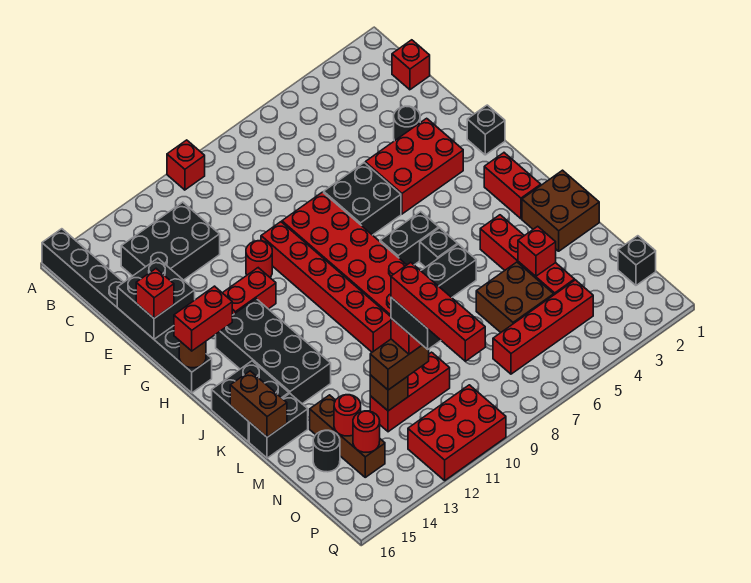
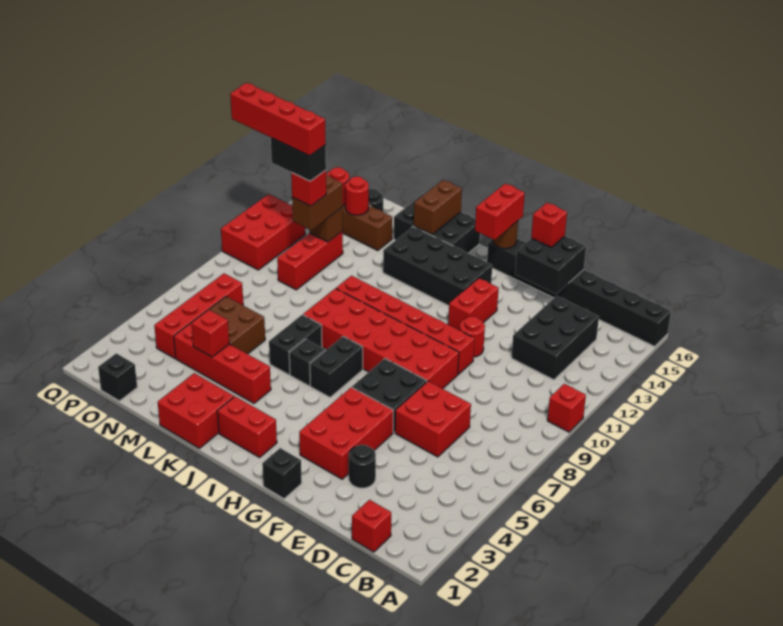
none -> red brick D6:E7 level 1
brown brick K1:L2 level 1 -> red brick K1:L2 level 1
brown brick K16:L16 level 2 -> brown brick K15:K16 level 2

